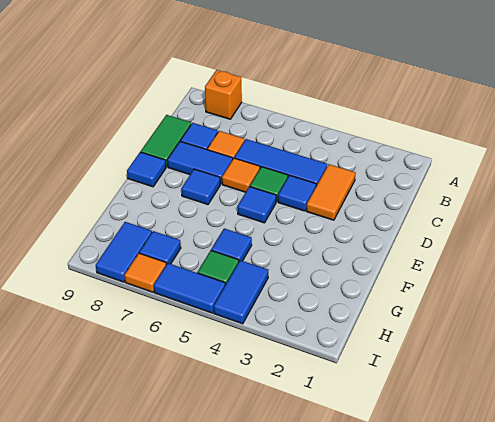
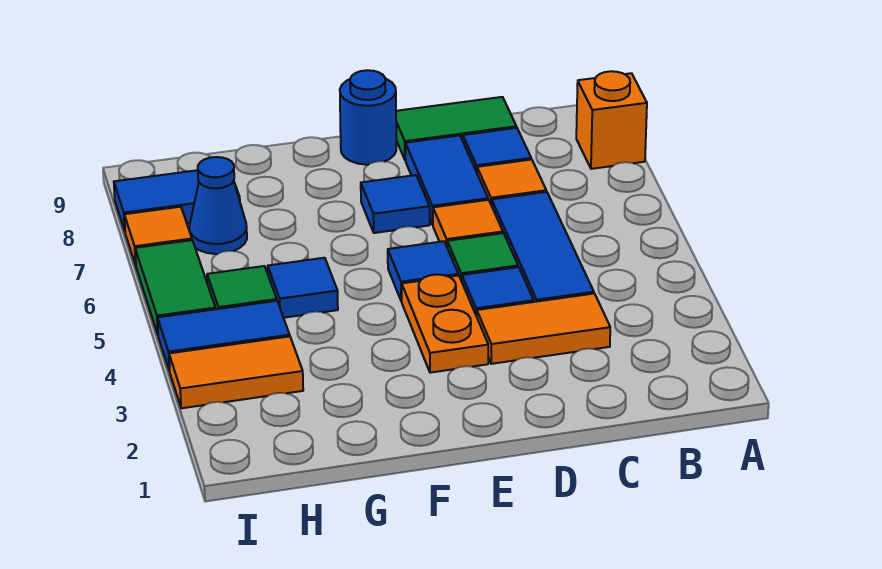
none -> orange plate E3:E4 level 1
blue tile E9 level 1 -> blue round brick E9 level 1
none -> orange tile H3:I3 level 1
blue tile H7 level 1 -> blue cone H7 level 1
blue tile I5:I6 level 1 -> green tile I5:I6 level 1

